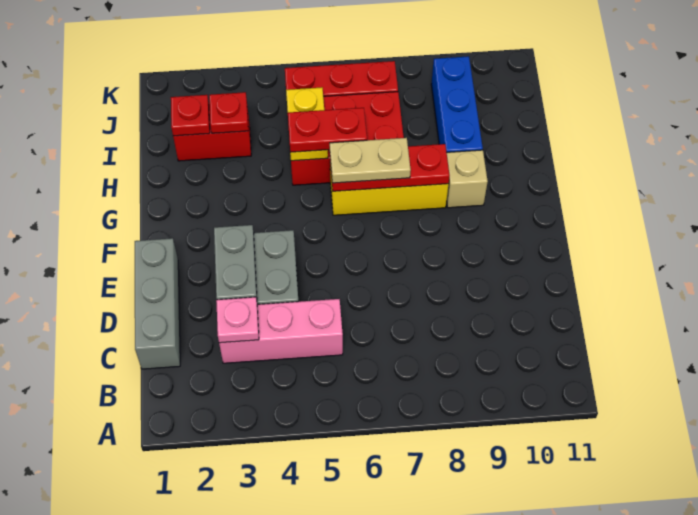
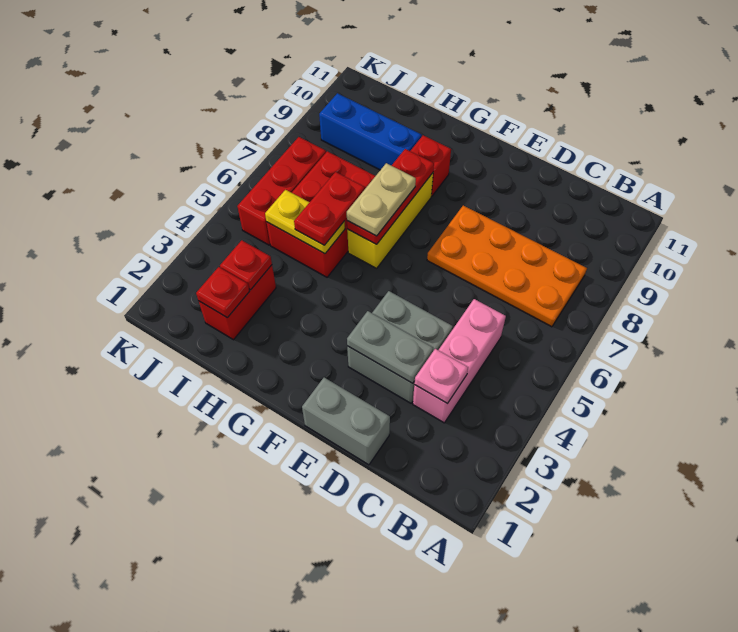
none -> orange plate B7:E8 level 1
grey brick C1:E1 level 1 -> grey brick D1:E1 level 1
tan brick G9 level 1 -> red brick G9 level 1

